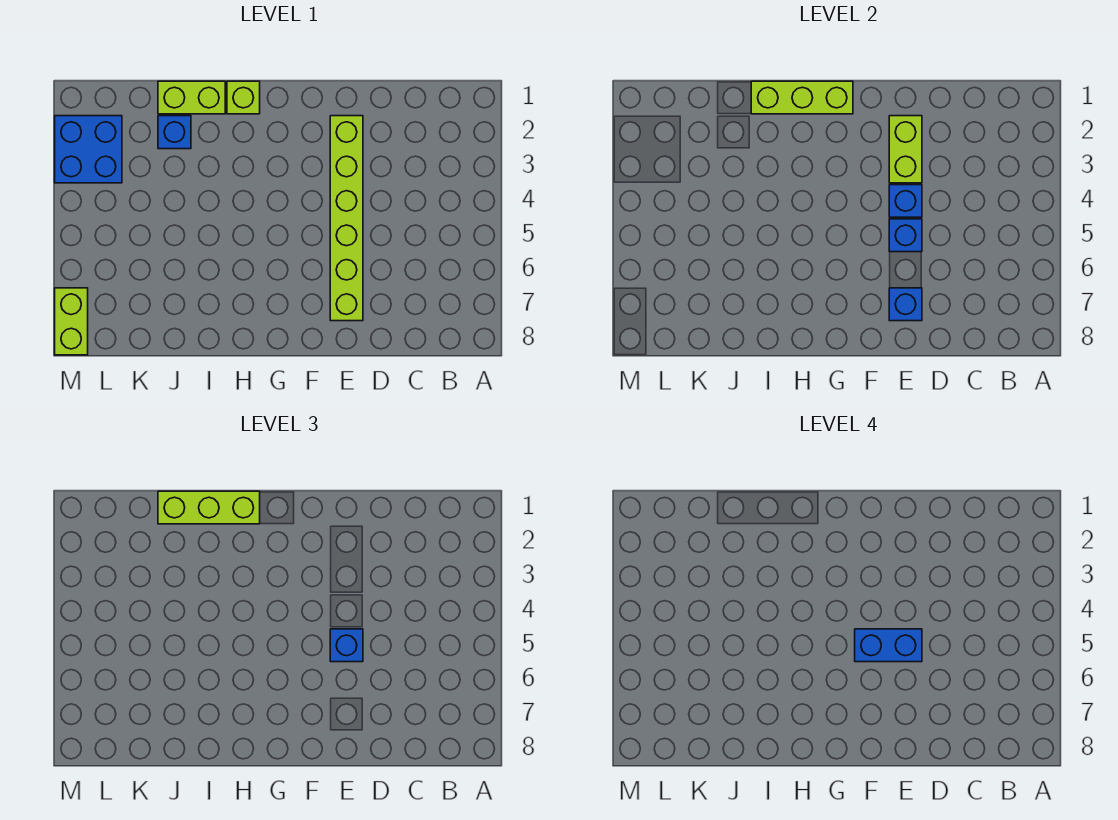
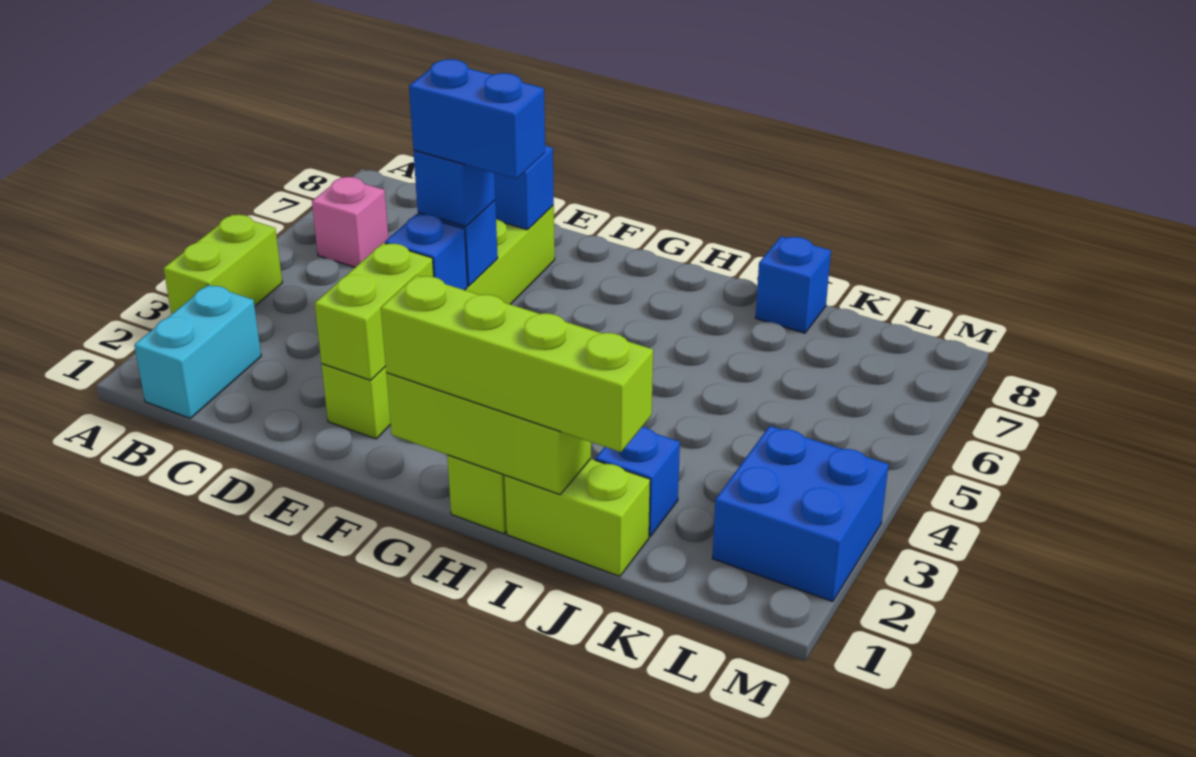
none -> cyan brick B1:B2 level 1
none -> pink brick B6 level 1
lime brick H1:J1 level 3 -> lime brick G1:J1 level 3
none -> blue brick J8 level 1
lime brick M7:M8 level 1 -> lime brick A3:A4 level 1

